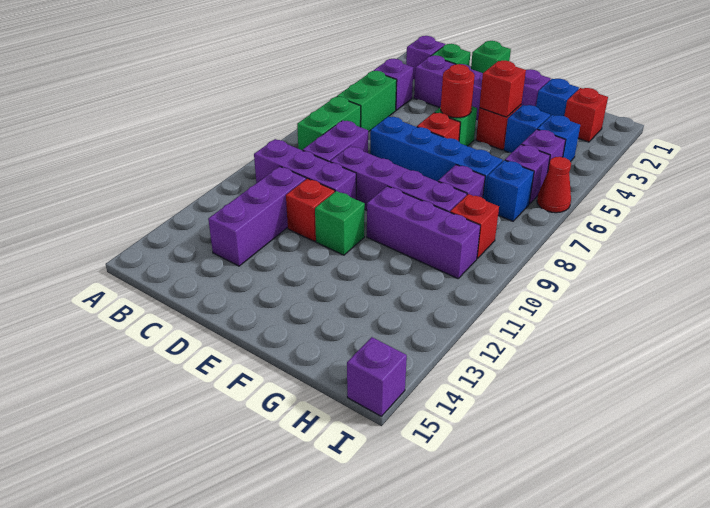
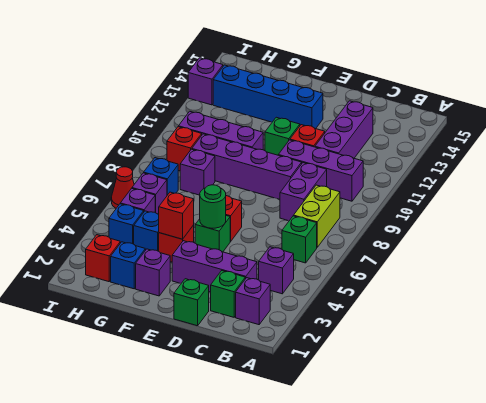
green brick B5:B6 level 1 -> green brick B6 level 1
green brick B7:B8 level 1 -> lime brick B7:B8 level 1
blue brick D7:G7 level 1 -> blue brick E13:H13 level 1
red round brick E5 level 2 -> green round brick E5 level 2
purple brick I15 level 1 -> purple brick I13 level 1

